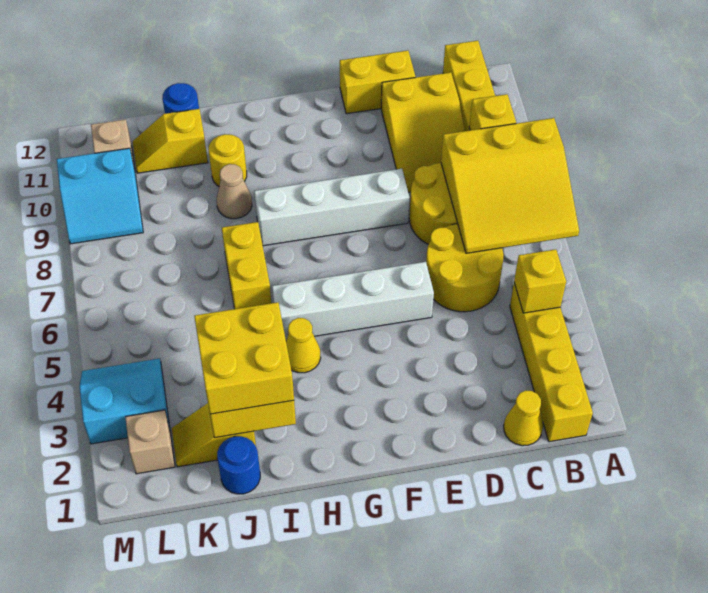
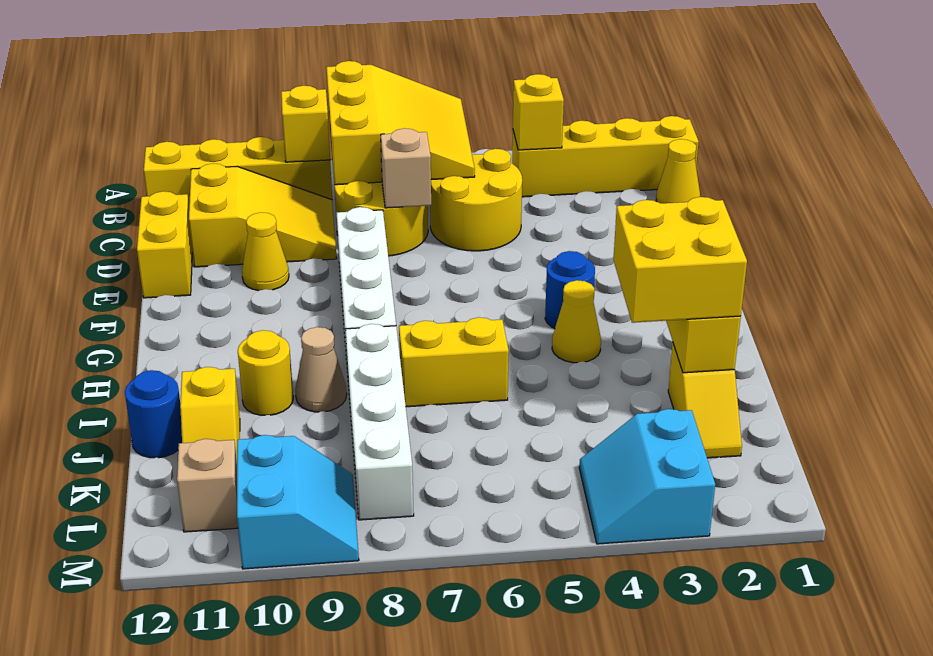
white brick E5:H5 level 1 -> white brick I8:L8 level 1
none -> yellow cone E10 level 1
blue round brick J1 level 1 -> blue round brick G4 level 1
tan brick L2 level 1 -> tan brick D7 level 2

